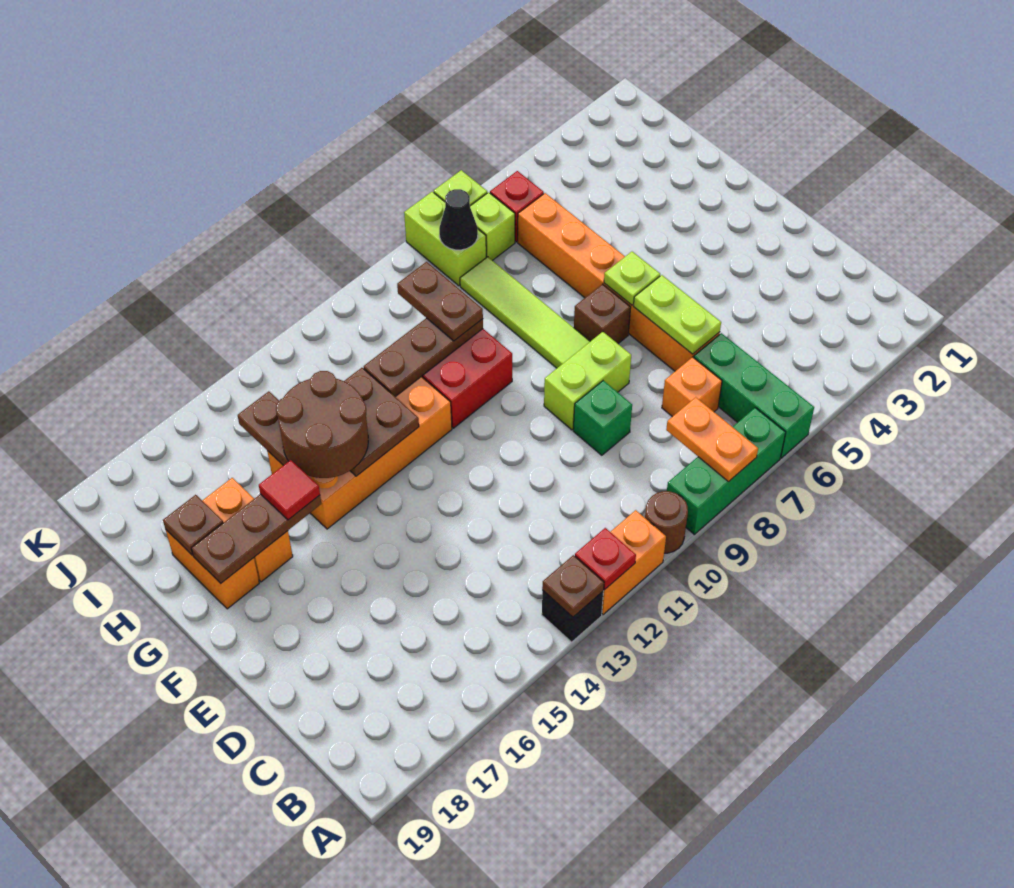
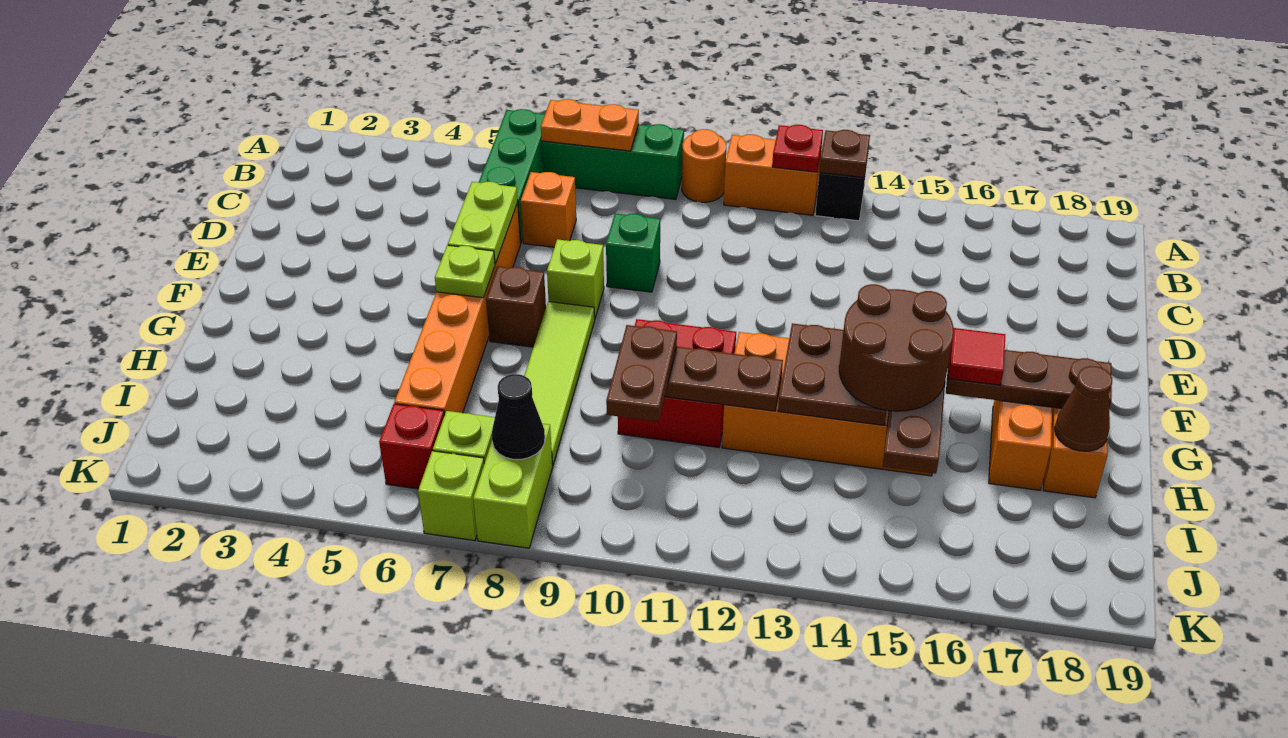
orange plate A8:B8 level 2 -> orange plate A7:A8 level 2
brown round brick A10 level 1 -> orange round brick A10 level 1
lime brick E8:E9 level 1 -> lime brick E8 level 1
brown plate H18 level 2 -> brown cone H18 level 2

